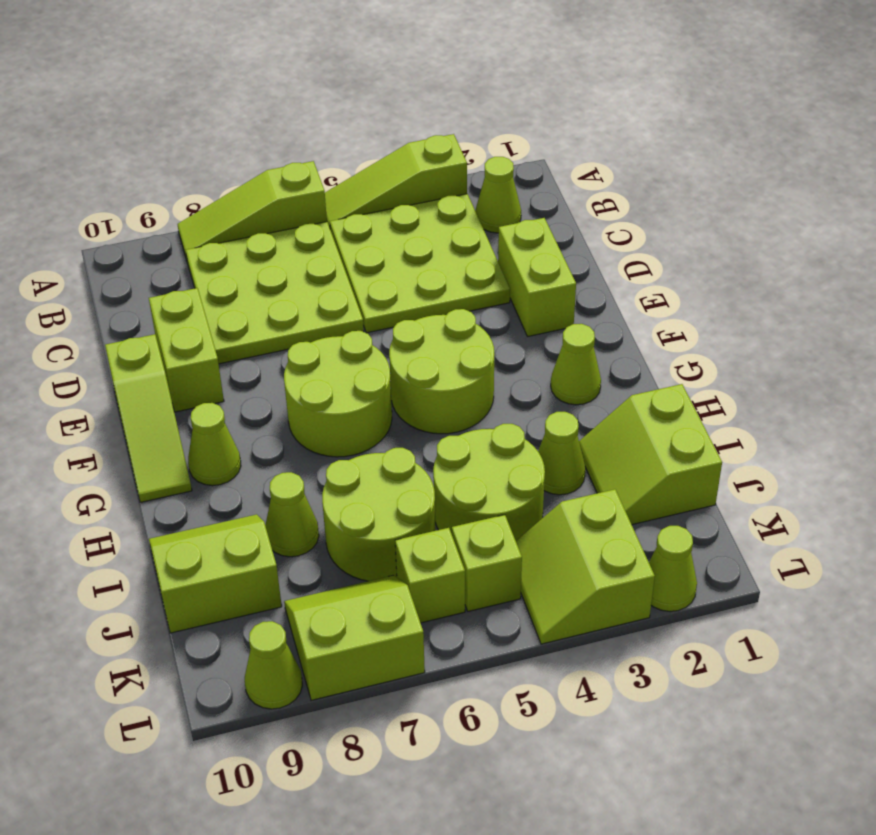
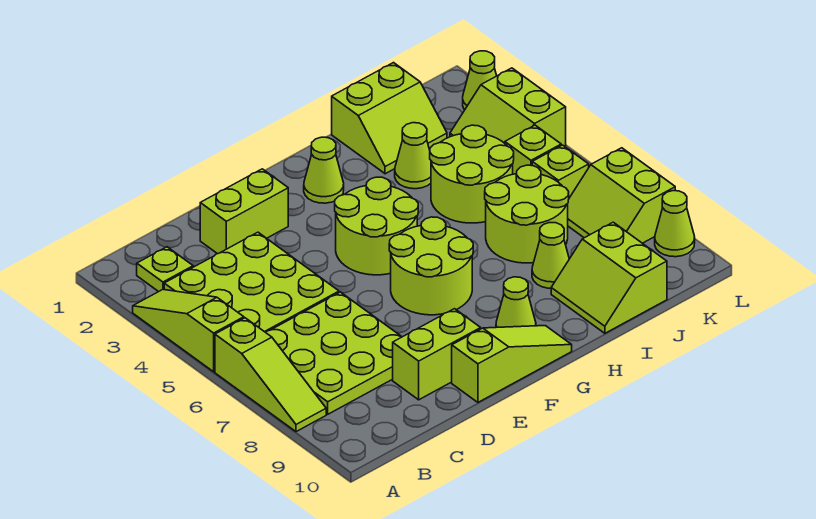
lime slope A3:A5 level 1 top 3 -> lime slope A3:A5 level 1 top 5
lime cone B2 level 1 -> lime plate B2 level 1
lime slope K3:L4 level 1 top 3 -> lime slope K3:L4 level 1 top L

